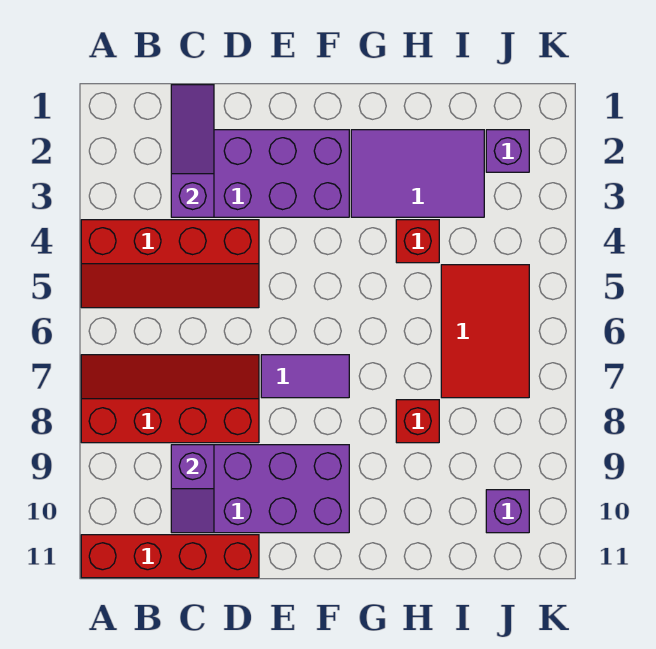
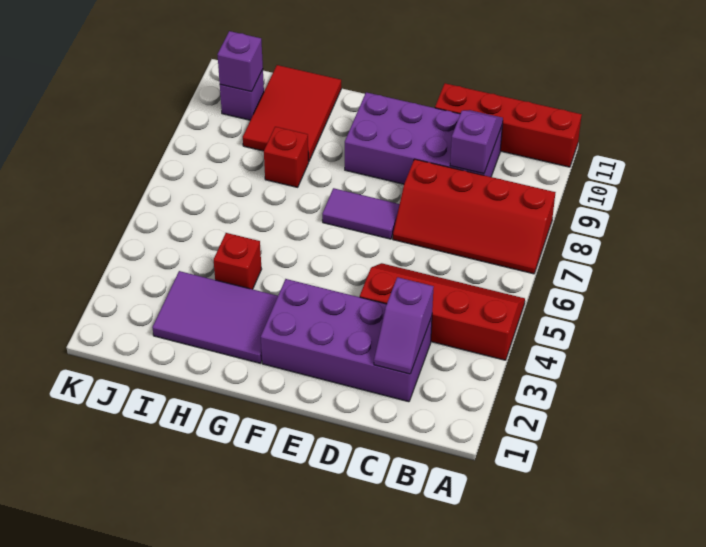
purple slope C1:C3 level 2 top 3 -> purple slope C2:C3 level 2 top 3
red tile I5:J7 level 1 -> red tile H9:I11 level 1
purple brick J2 level 1 -> purple brick J10 level 2

